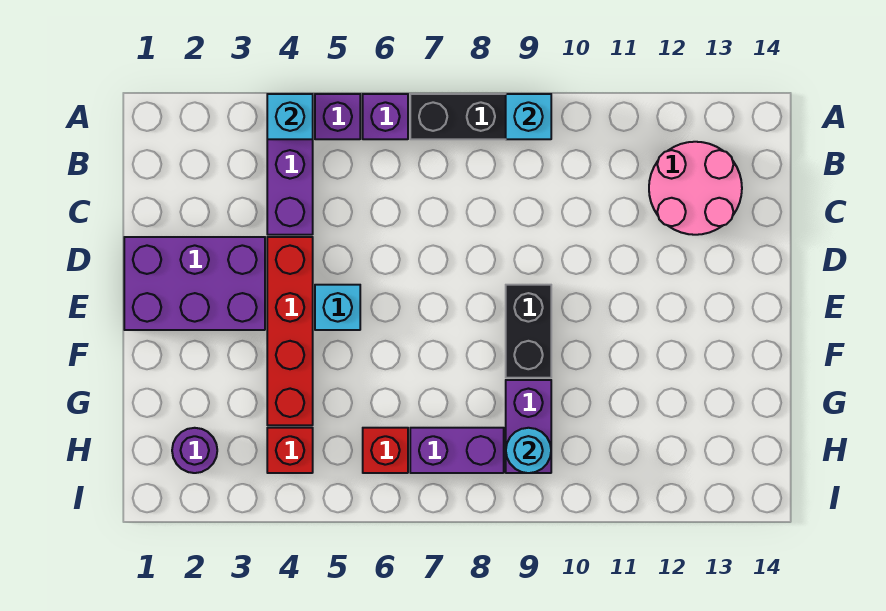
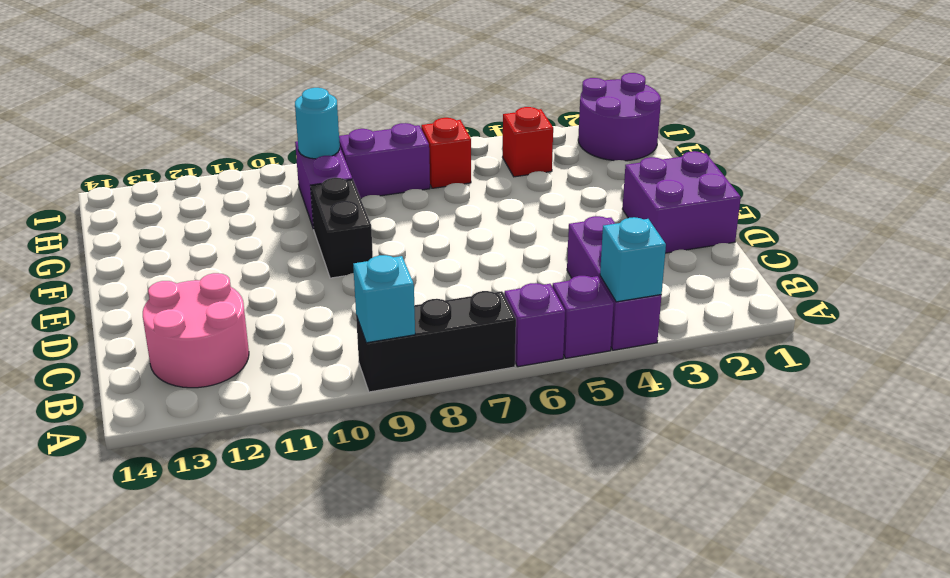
purple brick D1:E3 level 1 -> purple brick D1:E2 level 1
red brick D4:G4 level 1 -> none
cyan brick E5 level 1 -> none
purple round brick H2 level 1 -> purple round brick H1:I2 level 1

